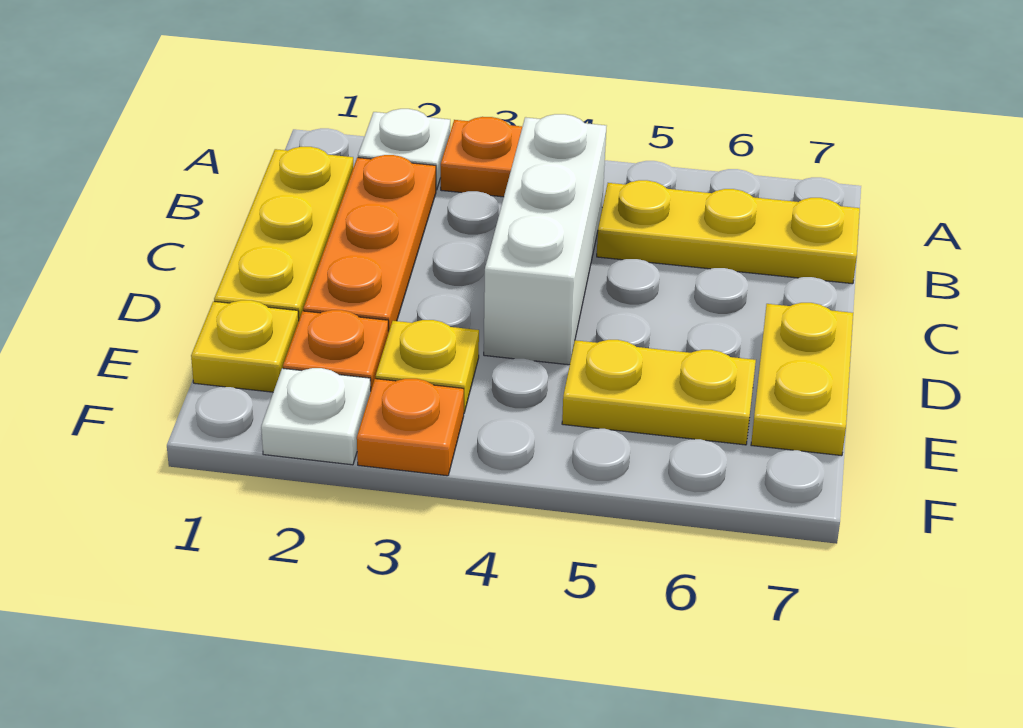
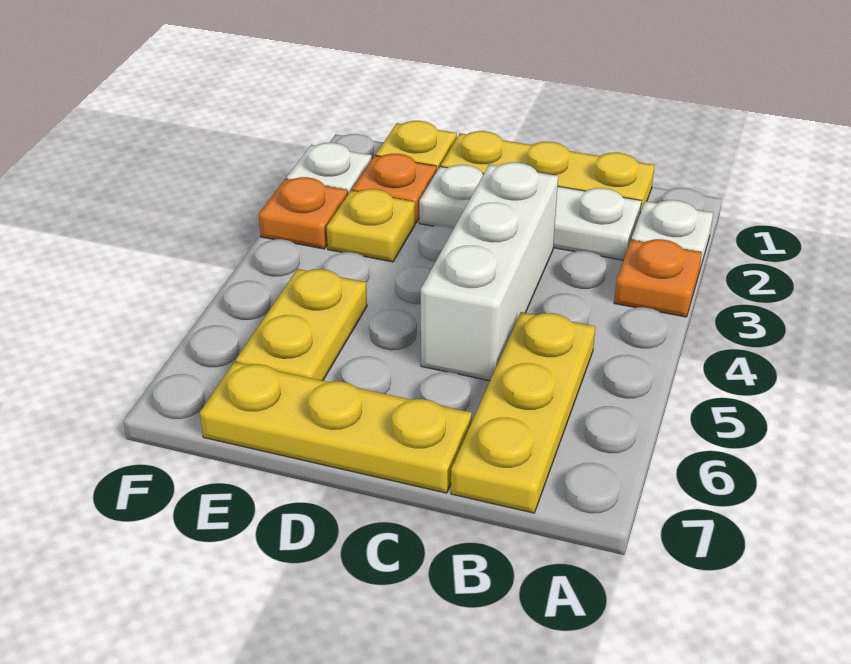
orange plate B2:D2 level 1 -> white plate B2:D2 level 1
white brick B4:D4 level 1 -> white brick C3:C5 level 1
yellow plate D7:E7 level 1 -> yellow plate C7:E7 level 1

